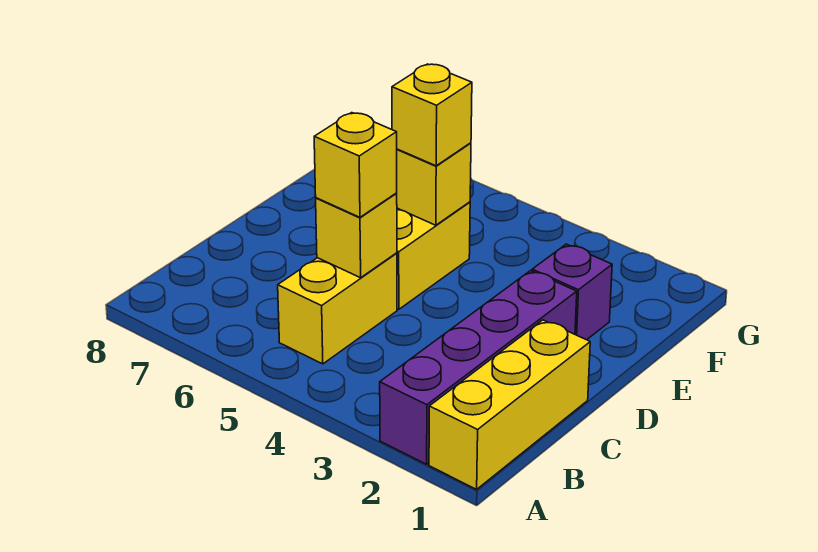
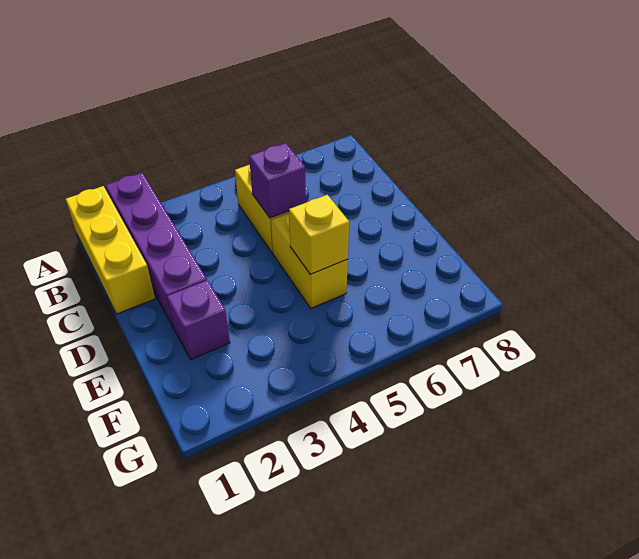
yellow brick C5 level 2 -> purple brick C5 level 2
yellow brick C5 level 3 -> none
yellow brick E5 level 3 -> none

